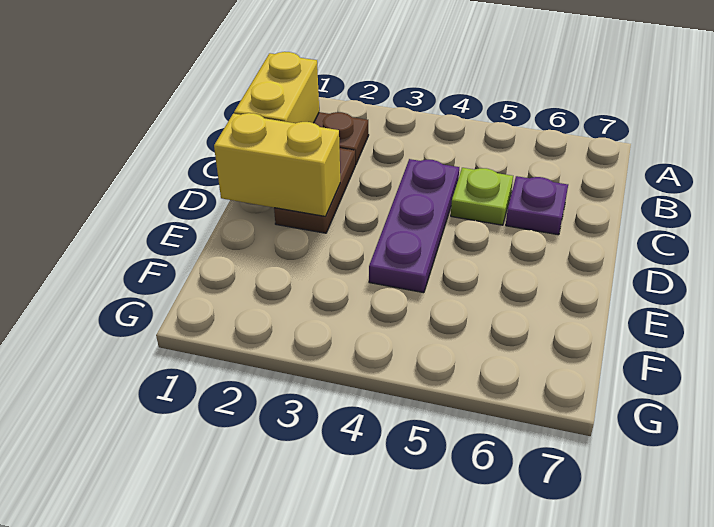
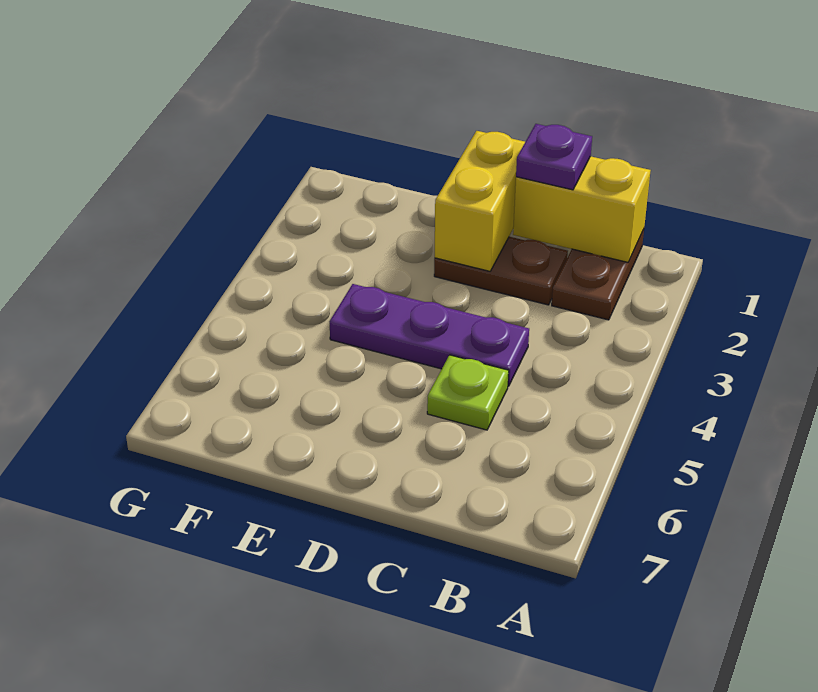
purple plate C6 level 1 -> purple plate C1 level 3

